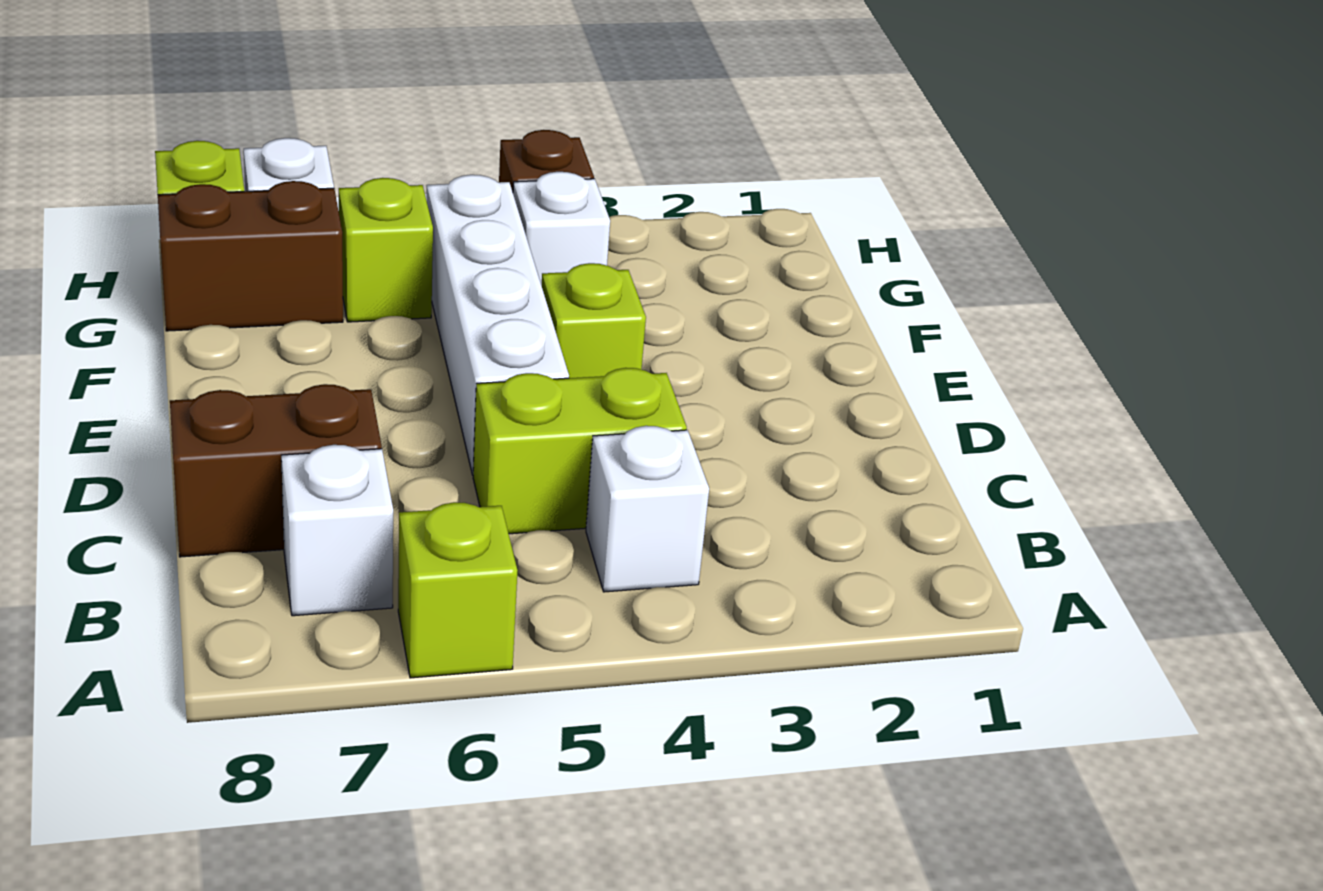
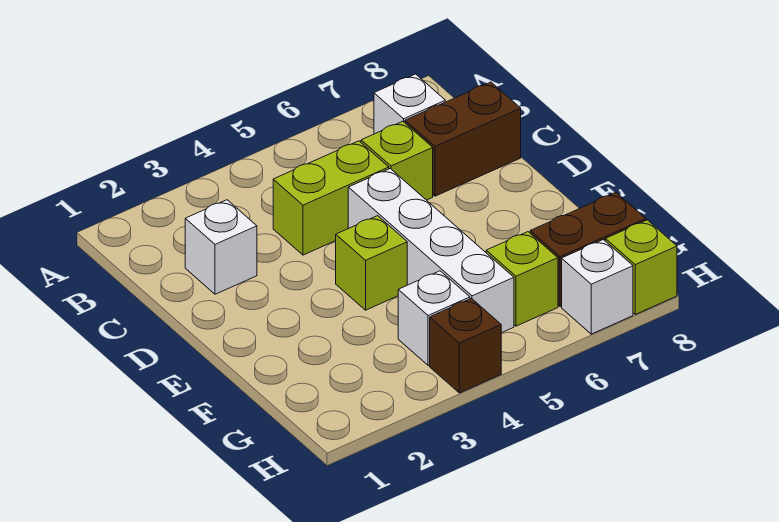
lime brick A6 level 1 -> lime brick C6 level 1
white brick B4 level 1 -> white brick C2 level 1

